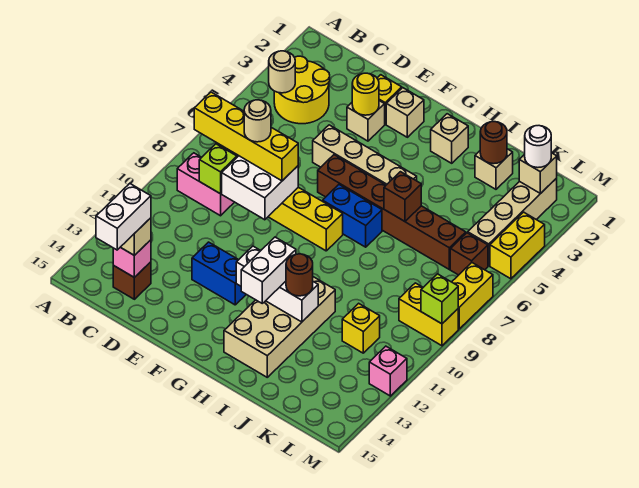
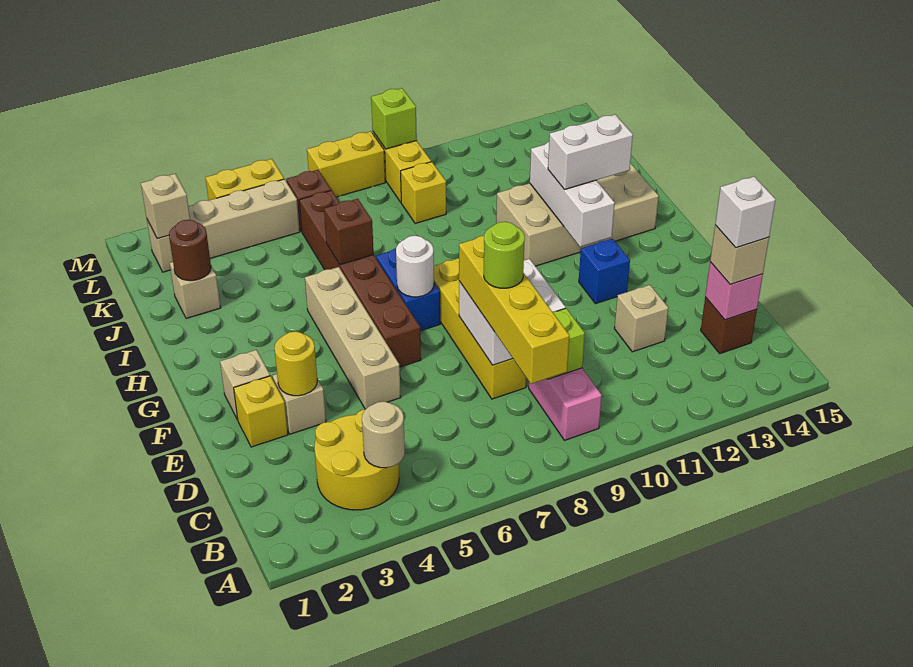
white brick C14:C15 level 4 -> white brick C14 level 4
tan round brick D8 level 4 -> lime round brick D8 level 4
blue brick E12:F12 level 1 -> blue brick F12 level 1
tan brick H2 level 1 -> tan brick D12 level 1
brown round brick I12 level 3 -> none
yellow brick K11 level 1 -> yellow brick K9 level 1
white round brick L2 level 3 -> white round brick G7 level 2
pink brick M12 level 1 -> none

